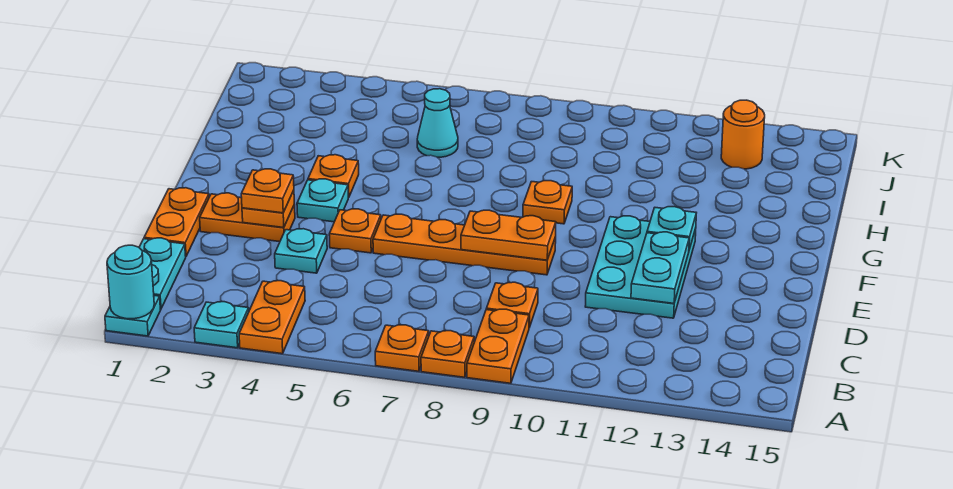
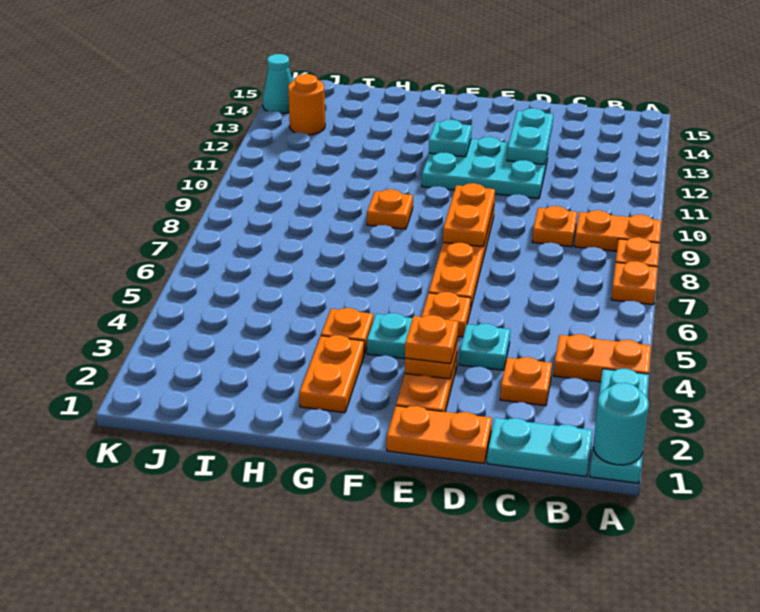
none -> orange plate C3 level 1
cyan plate D12:E12 level 2 -> cyan plate D12:D13 level 2
none -> orange plate G2:G3 level 1
cyan cone I6 level 1 -> cyan cone K14 level 1

